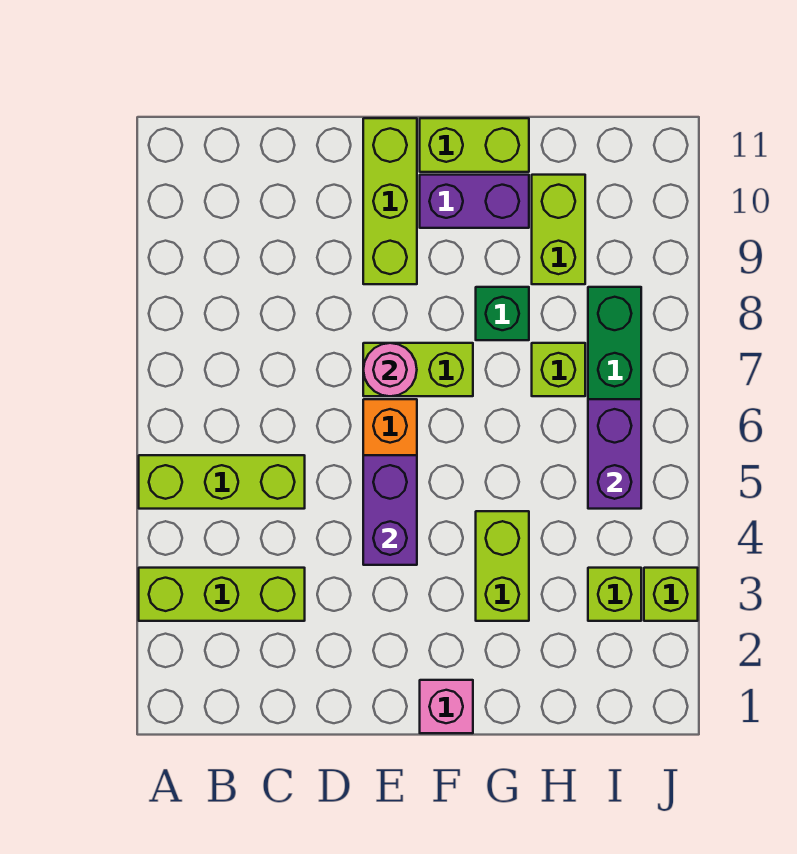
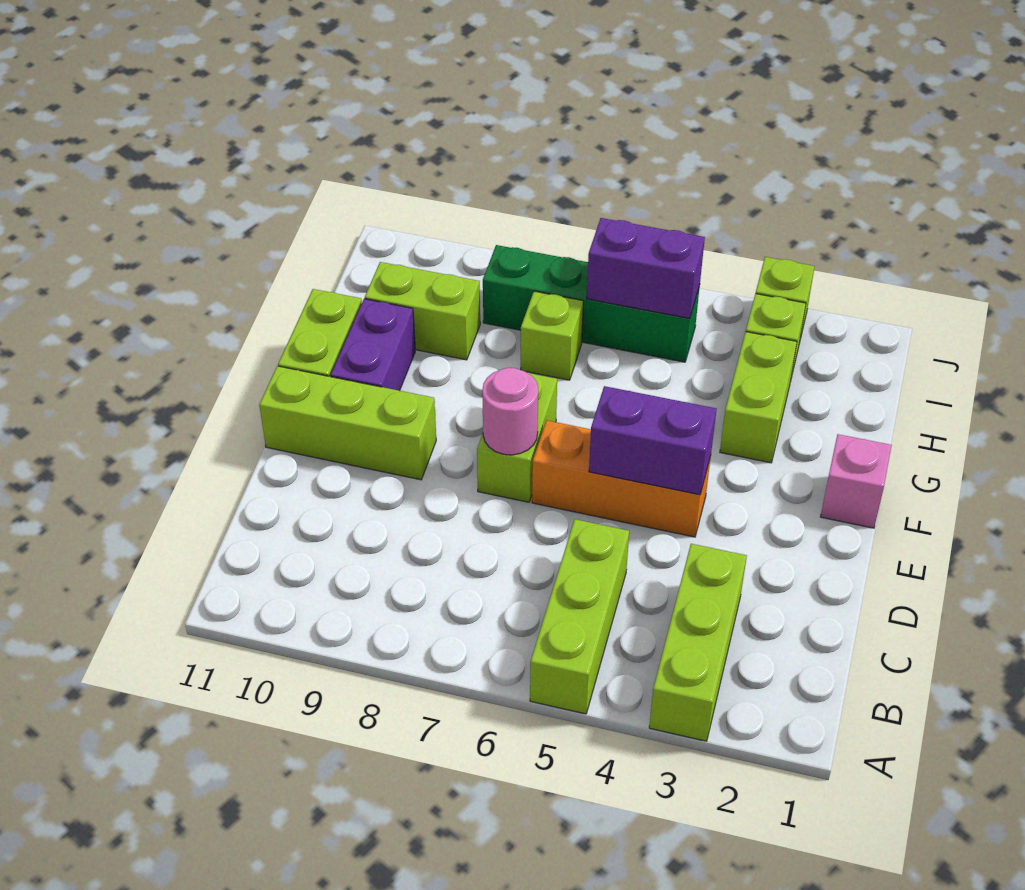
lime brick G3:G4 level 1 -> lime brick G3:H3 level 1
green brick G8 level 1 -> none

